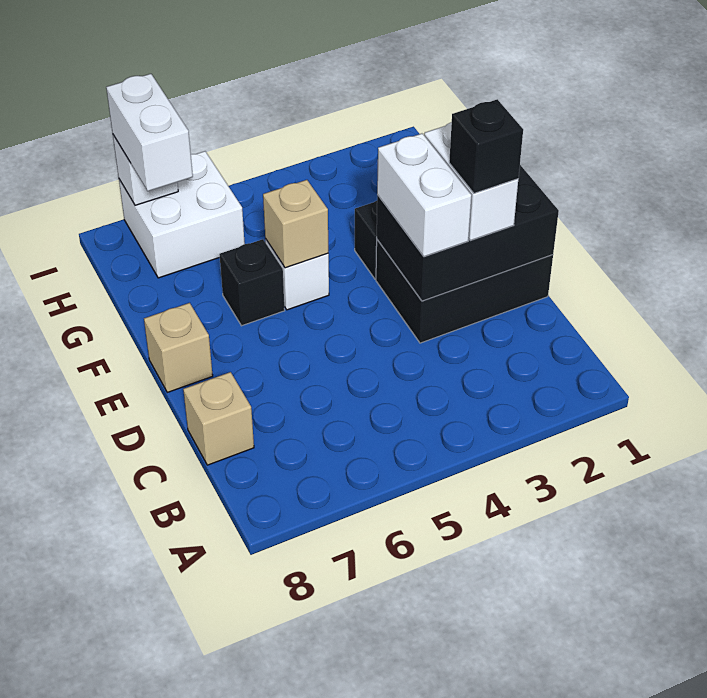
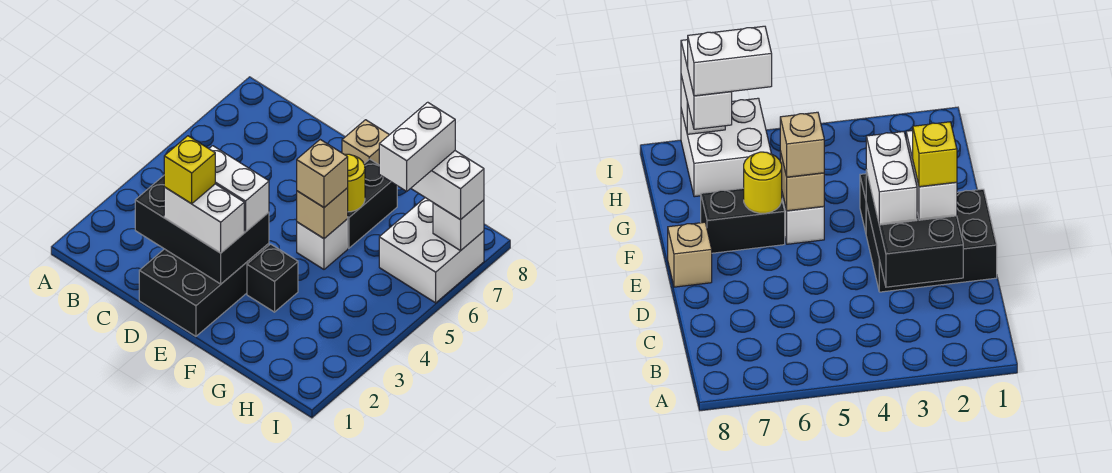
tan brick C8 level 1 -> tan brick F5 level 3
black brick D1:E3 level 2 -> black brick C2:E3 level 2
black brick D2 level 4 -> yellow brick D2 level 4
black brick F6 level 1 -> black brick F6:F7 level 1
none -> yellow round brick F6 level 2
none -> white brick H6:H7 level 4

